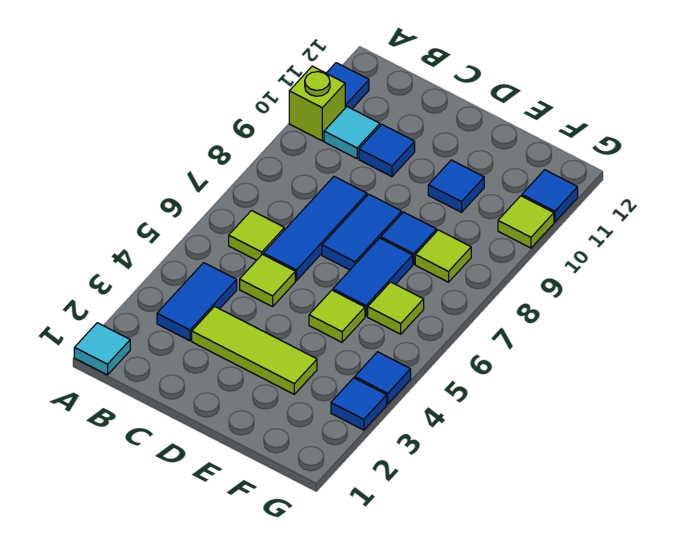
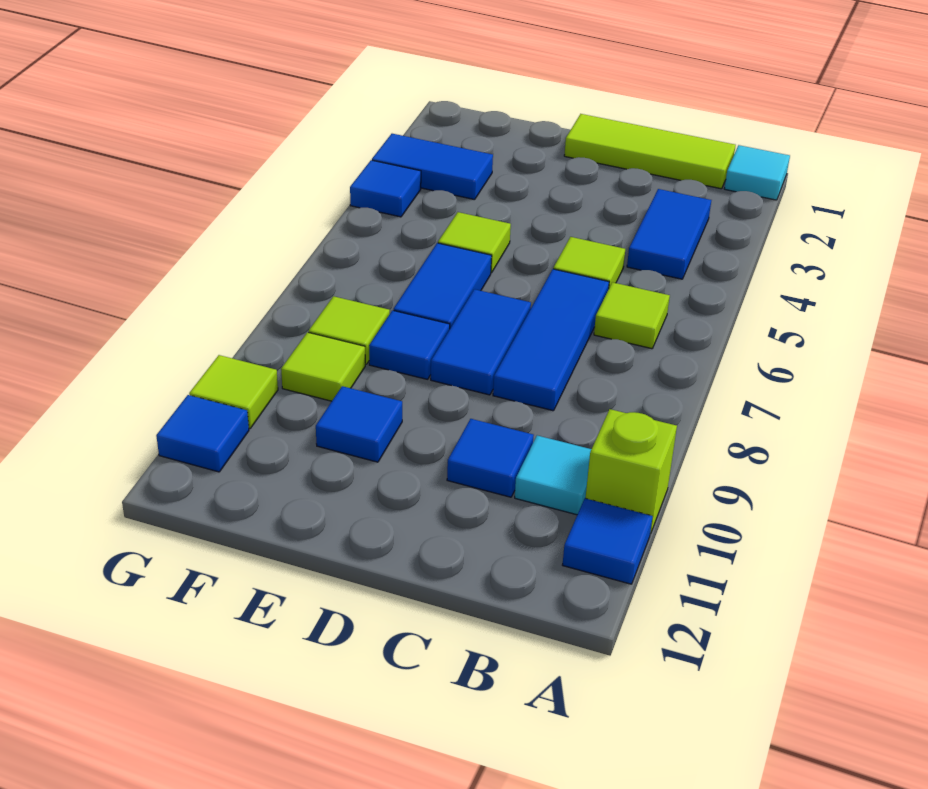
lime tile C3:E3 level 1 -> lime tile B1:D1 level 1
lime tile F6 level 1 -> lime tile F9 level 1
blue tile G3 level 1 -> blue tile F3:G3 level 1

